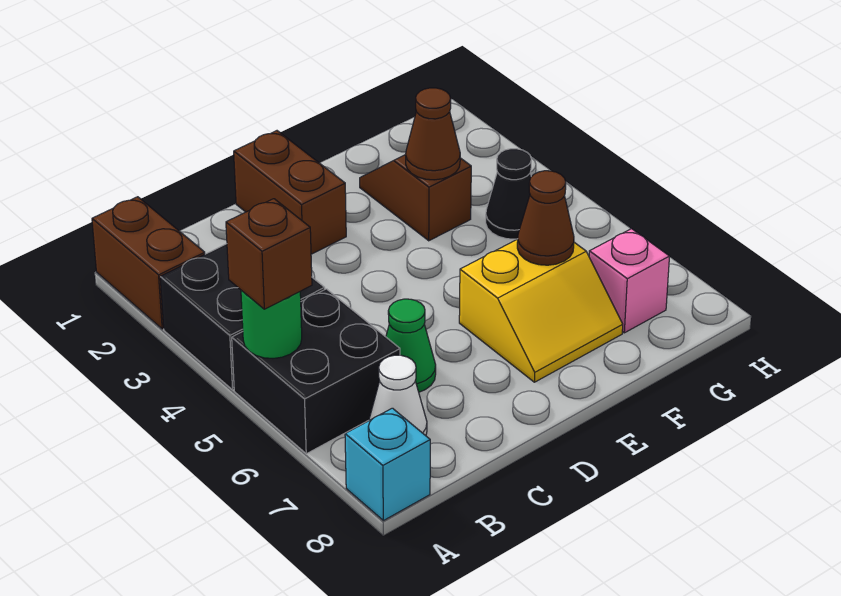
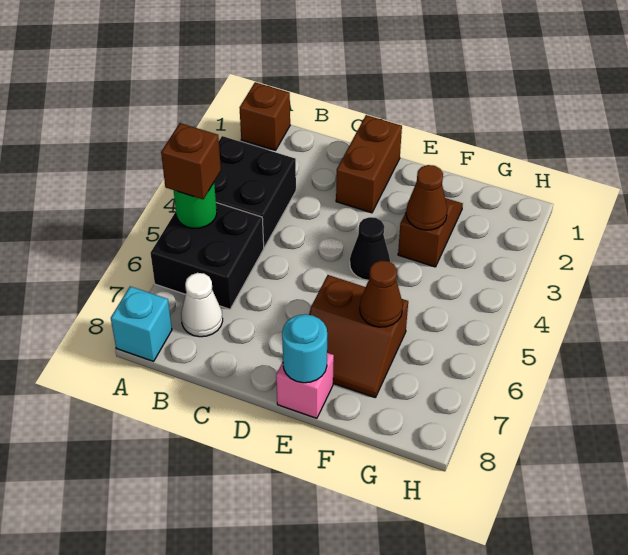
brown brick A1:A2 level 1 -> brown brick A1 level 1
green cone C6 level 1 -> none
yellow slope E6:F7 level 1 top 6 -> brown slope E6:F7 level 1 top 6
none -> cyan round brick E8 level 2
black cone G4 level 1 -> black cone E4 level 1
pink brick G7 level 1 -> pink brick E8 level 1

